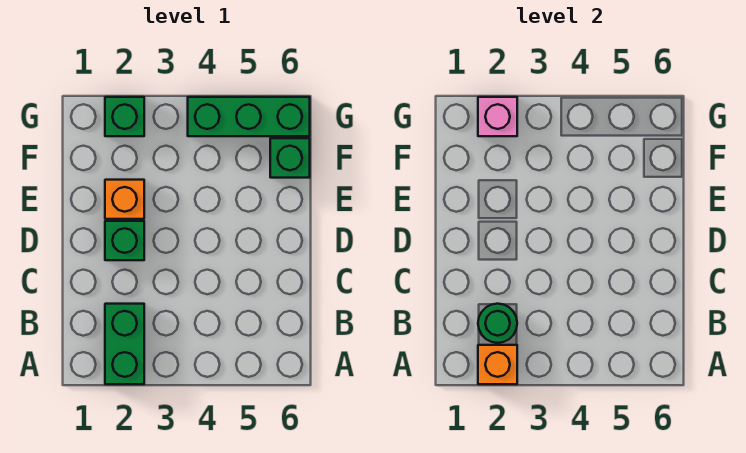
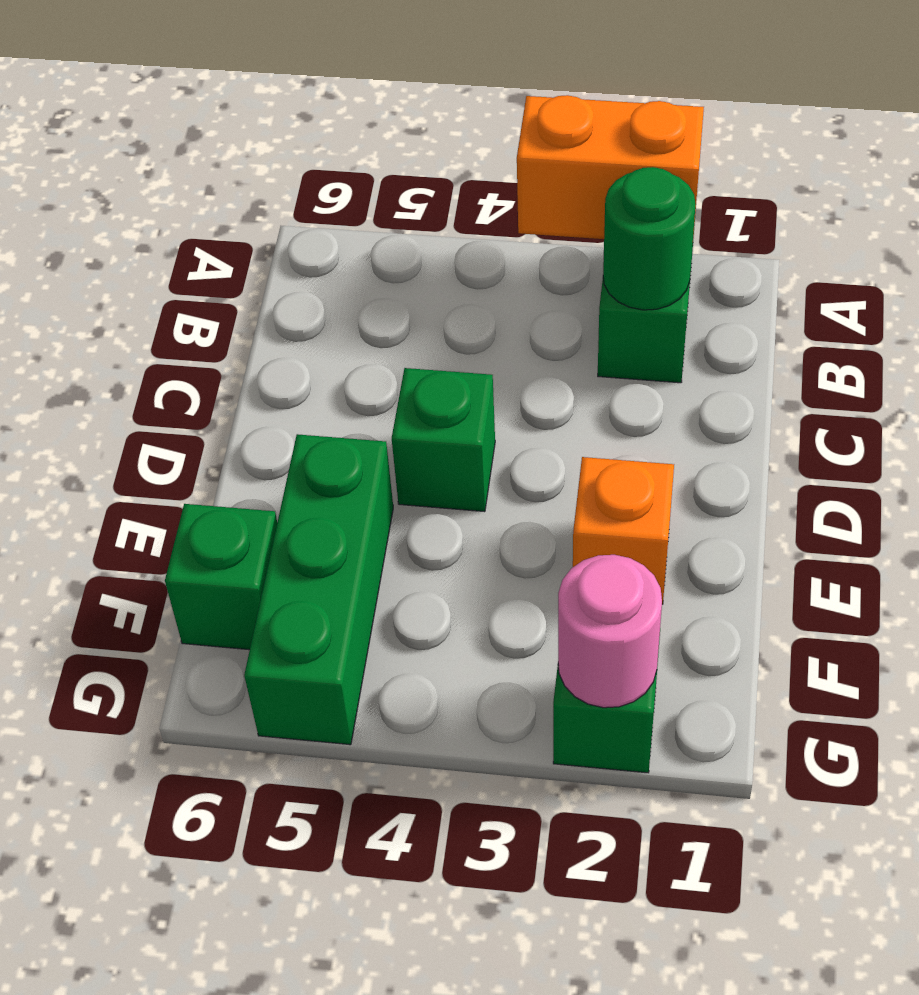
orange brick A2 level 2 -> orange brick A2:A3 level 2
green brick D2 level 1 -> green brick D4 level 1
pink brick G2 level 2 -> pink round brick G2 level 2
green brick G4:G6 level 1 -> green brick E5:G5 level 1

